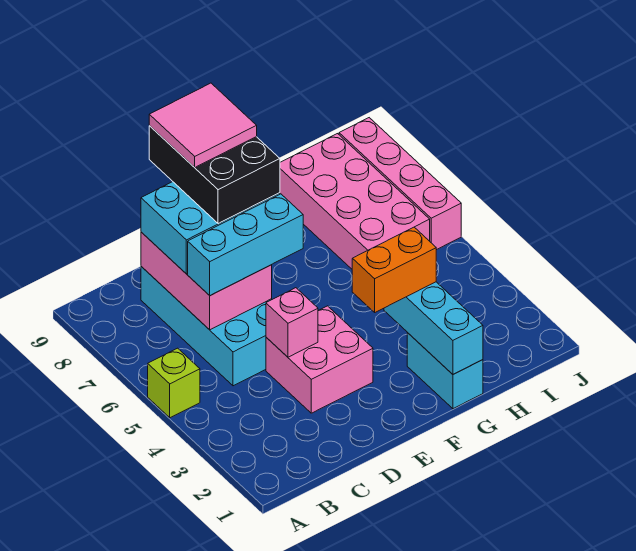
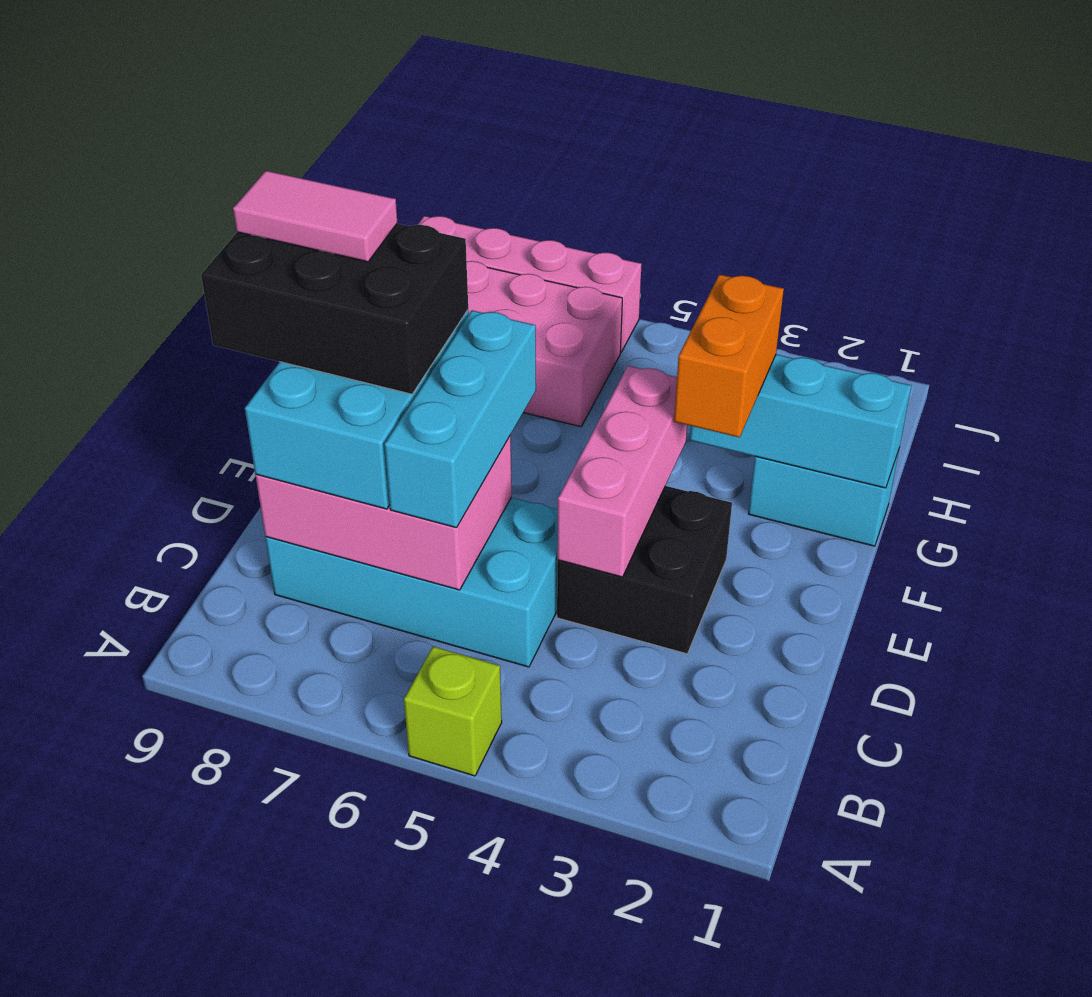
pink brick D3:E4 level 1 -> black brick D3:E4 level 1
pink brick D4 level 2 -> pink brick D4:F4 level 2
pink tile D8:E9 level 5 -> pink tile E8:E9 level 5

